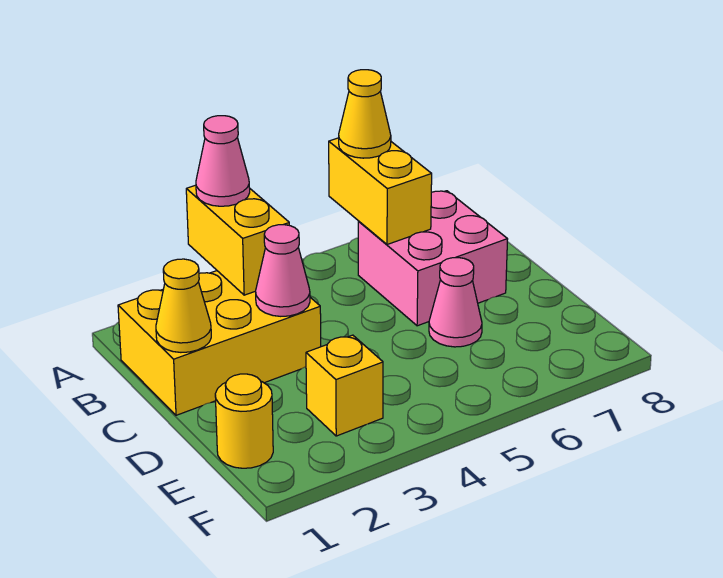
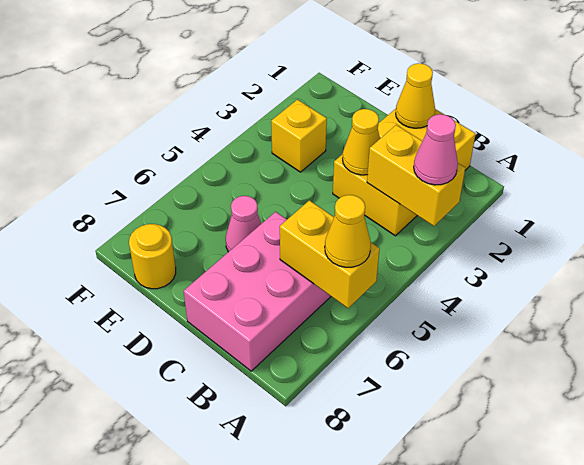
pink brick B6:C7 level 1 -> pink brick B6:C8 level 1
pink cone C3 level 2 -> yellow cone C3 level 2
yellow round brick E1 level 1 -> yellow round brick E8 level 1

